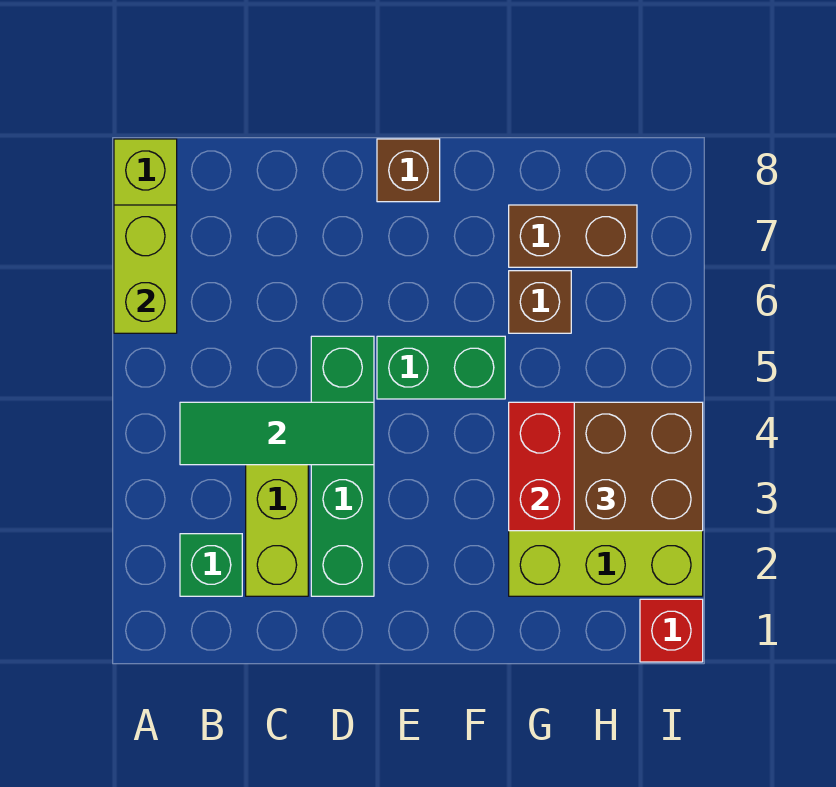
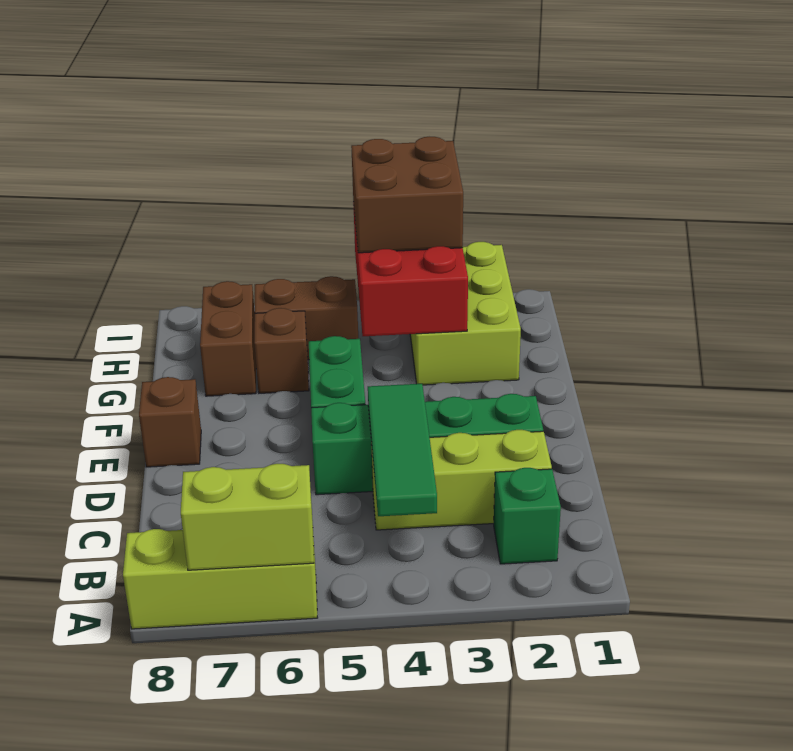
none -> brown brick H5:H6 level 1
red brick I1 level 1 -> none

